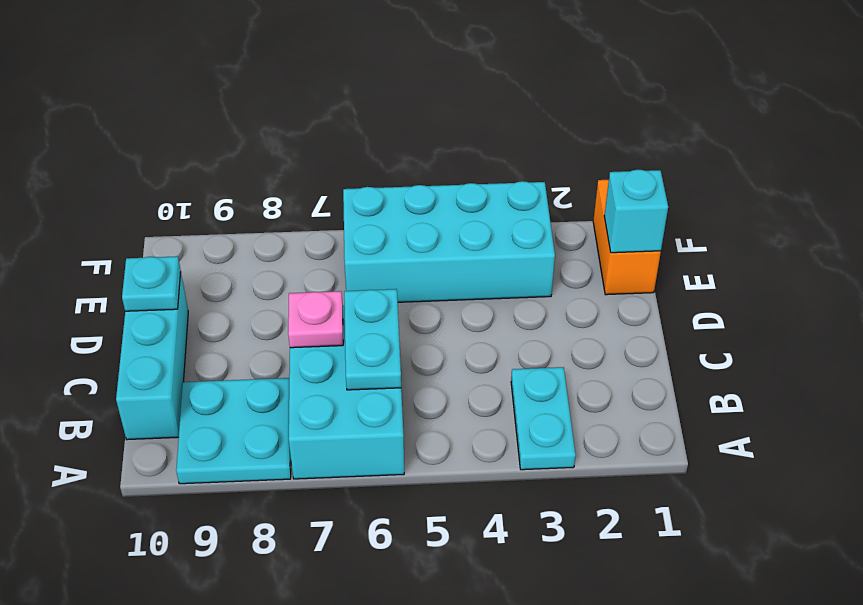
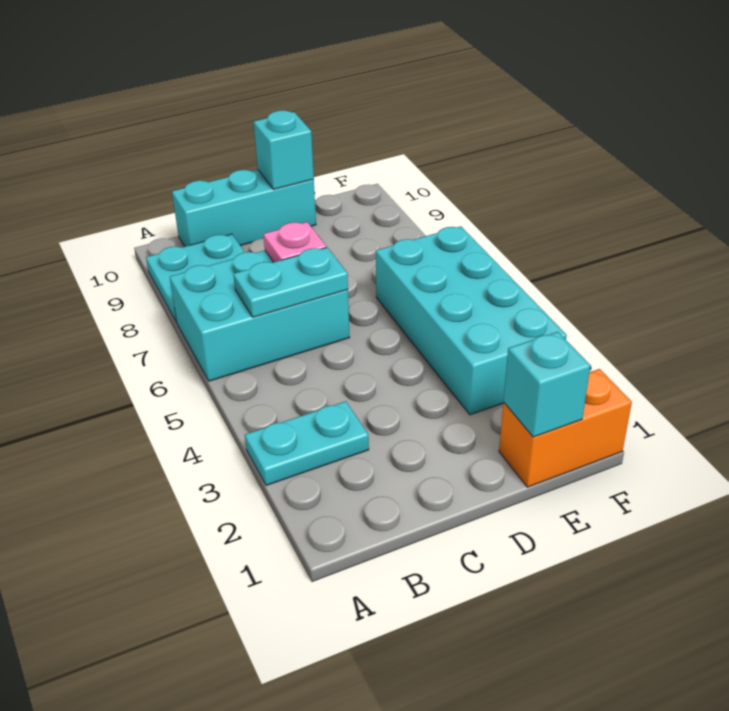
cyan plate D10 level 2 -> cyan brick D10 level 2

